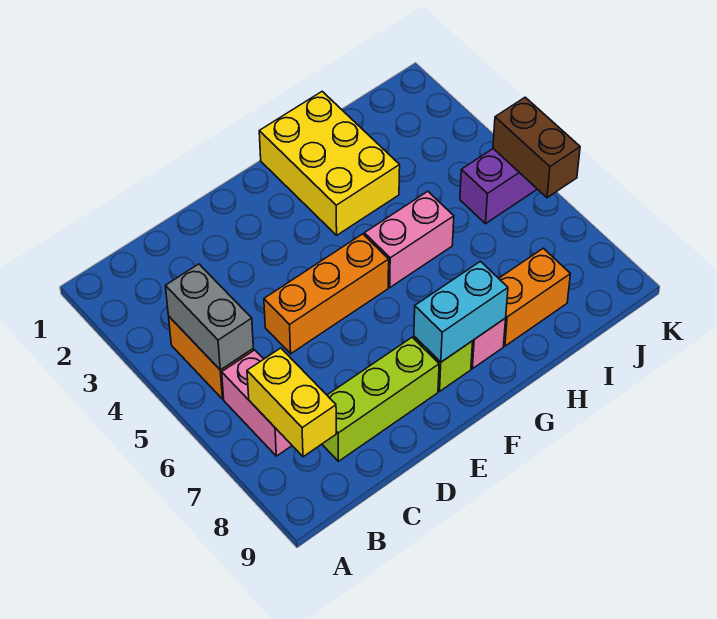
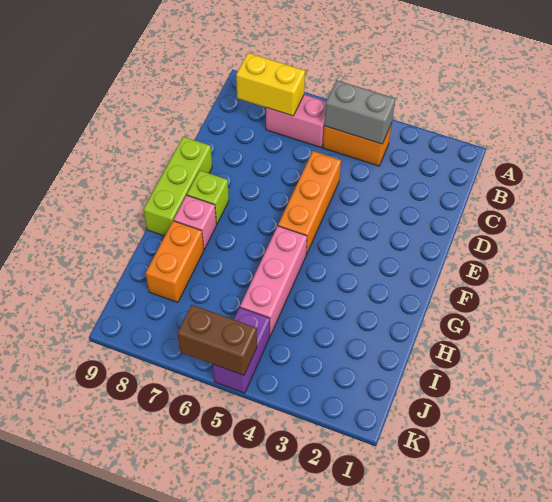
lime brick C8:E8 level 1 -> lime brick E9:G9 level 1
cyan brick F8:G8 level 2 -> none
yellow brick G1:H3 level 1 -> none
pink brick G5:H5 level 1 -> pink brick G5:I5 level 1

